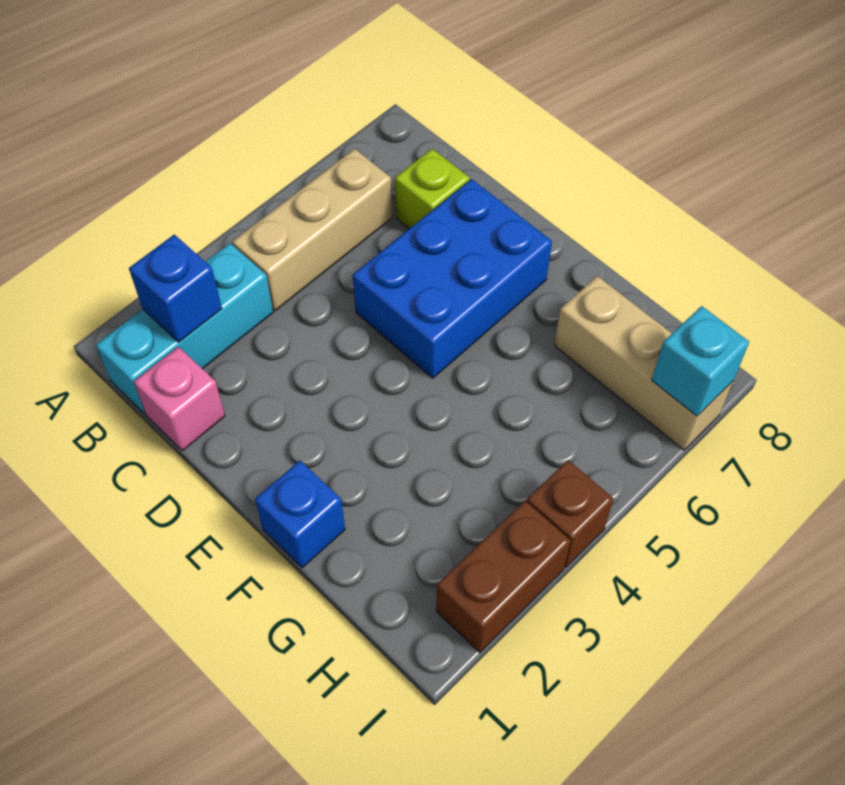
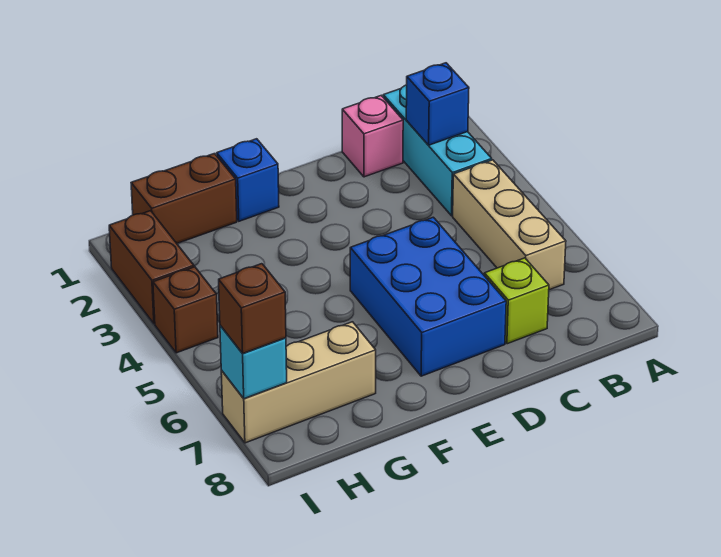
none -> brown brick G1:H1 level 1
none -> brown brick I7 level 3

